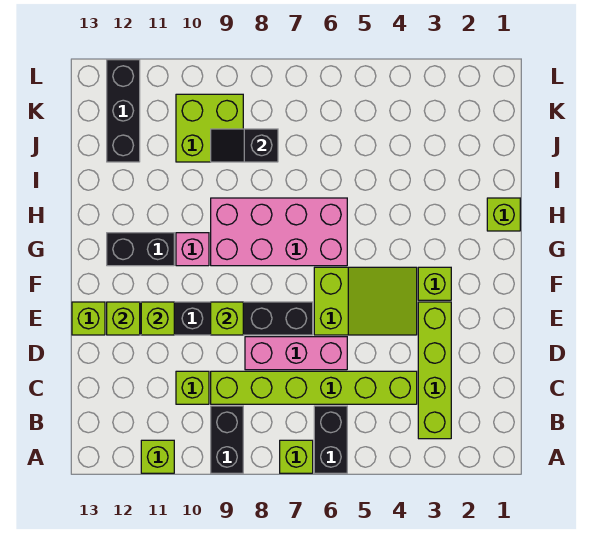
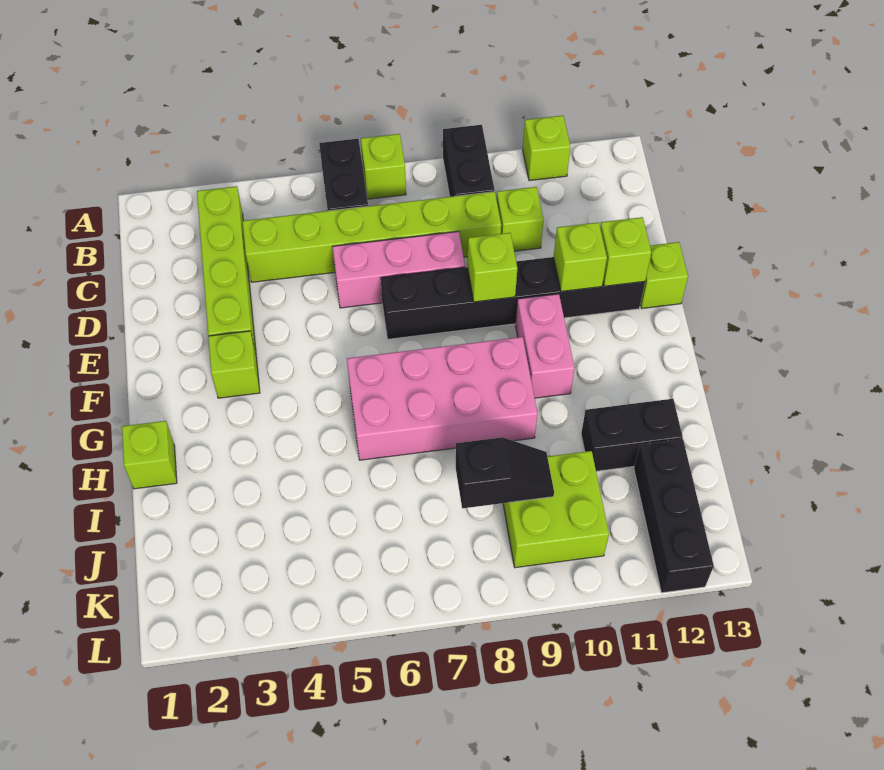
lime slope E4:F6 level 1 top 6 -> none
pink brick G10 level 1 -> pink brick F10:G10 level 1
black brick G11:G12 level 1 -> black brick I11:I12 level 1

